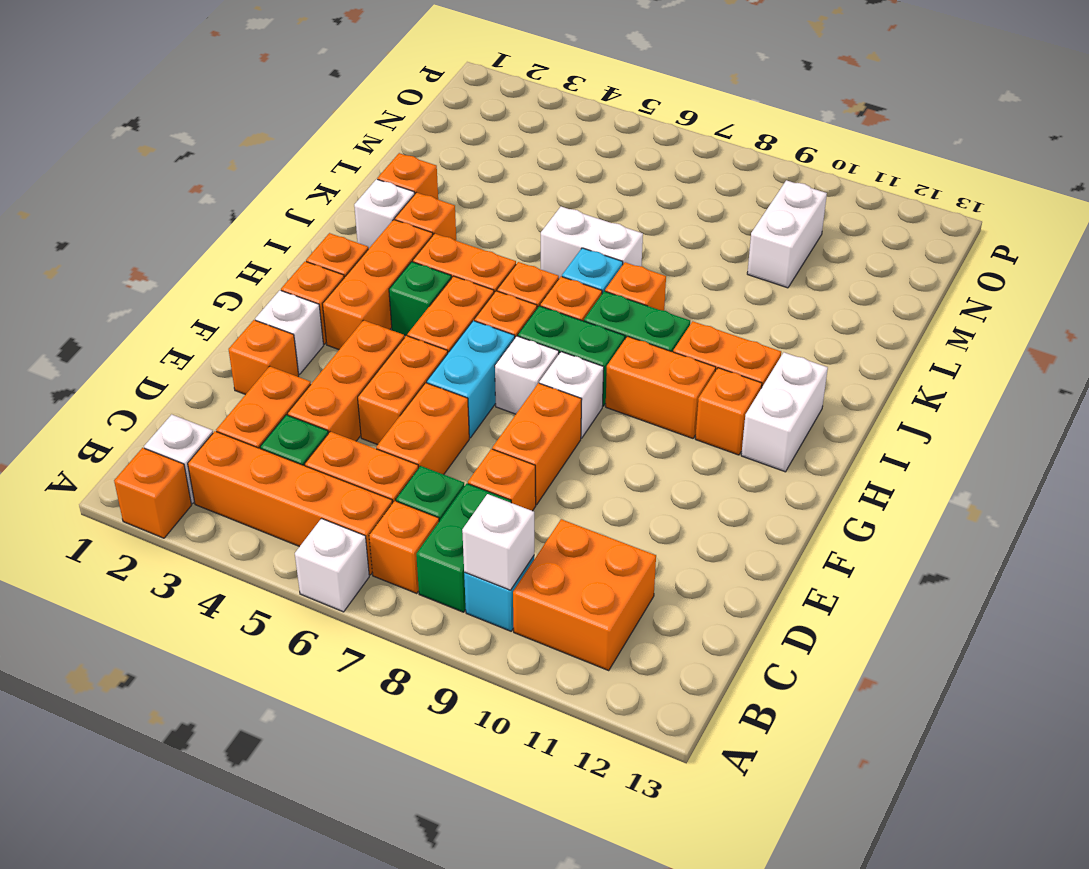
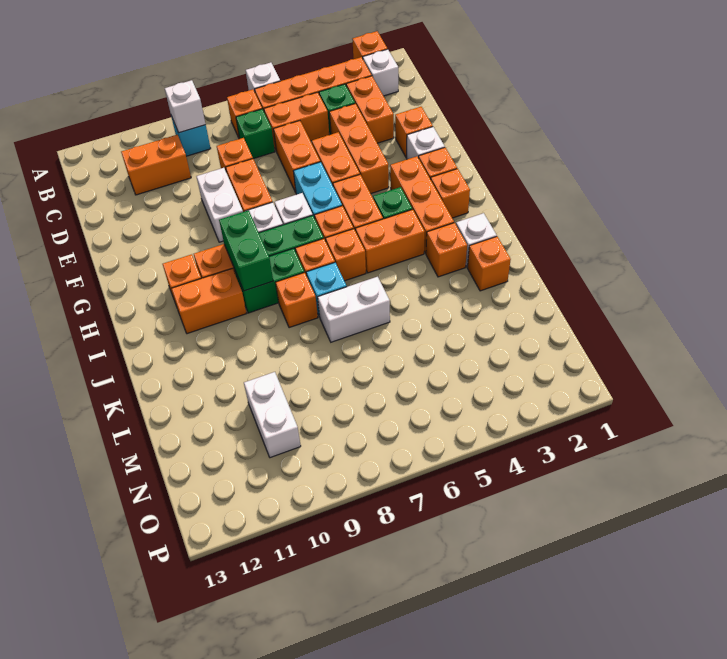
green brick B8:C8 level 1 -> green brick H9:I9 level 2
orange brick B10:C11 level 1 -> orange brick C10:C11 level 1
white brick H12:I12 level 1 -> white brick E9:F9 level 1

